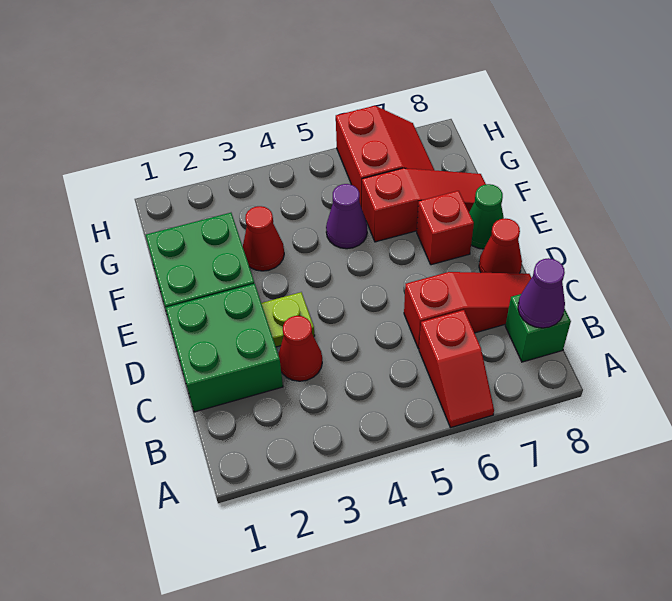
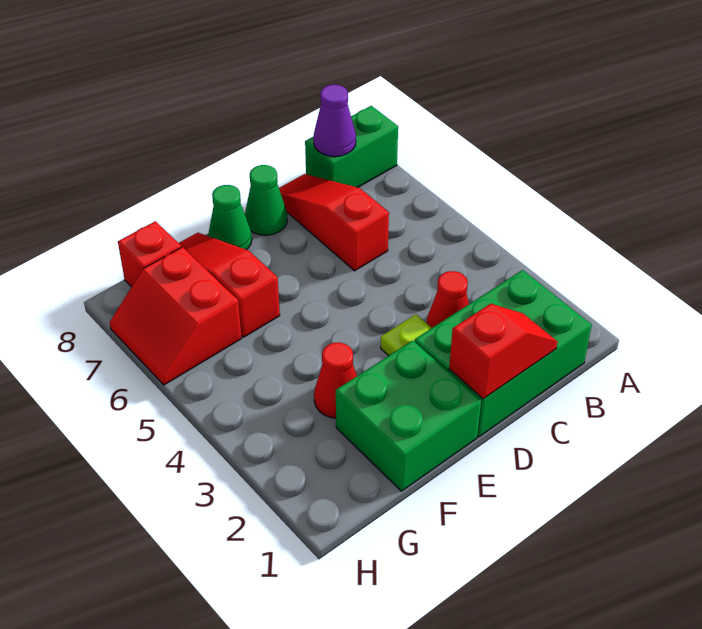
red slope A6:B6 level 1 top B -> red slope C1:D1 level 2 top D
green brick B8 level 1 -> green brick A8:B8 level 1
green brick C1:D2 level 1 -> green brick B1:D2 level 1
red cone D8 level 1 -> green cone D8 level 1
red brick E7 level 1 -> red brick G8 level 1
purple cone F5 level 1 -> none
red slope G6:H7 level 1 top 6 -> red slope G6:H7 level 1 top G

